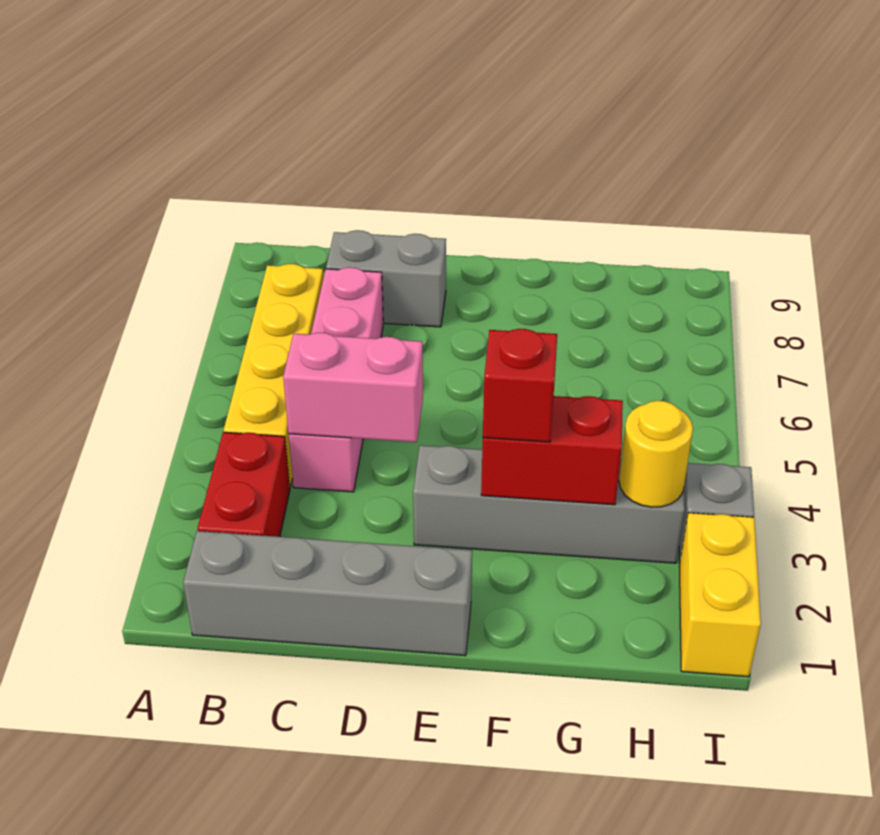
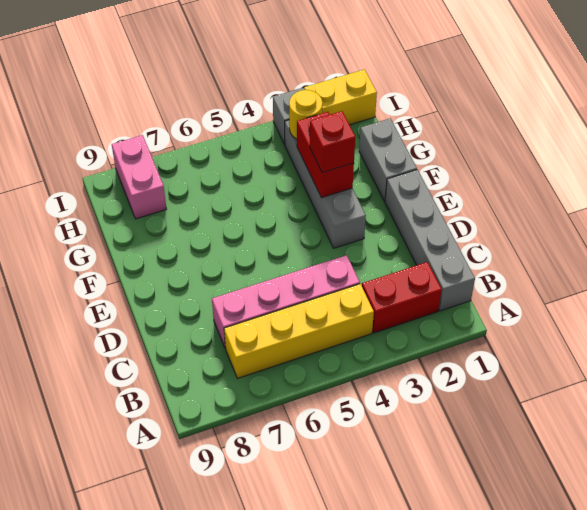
pink brick C4:D4 level 2 -> pink brick H8:I8 level 1
grey brick C8:D8 level 1 -> grey brick F1:G1 level 1

